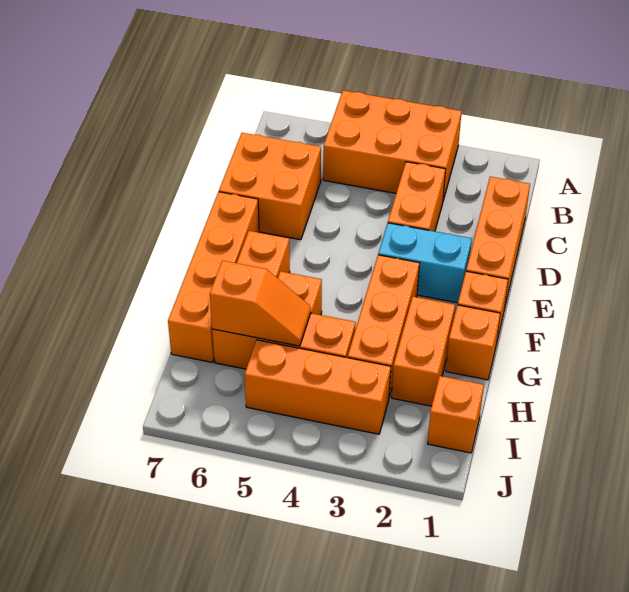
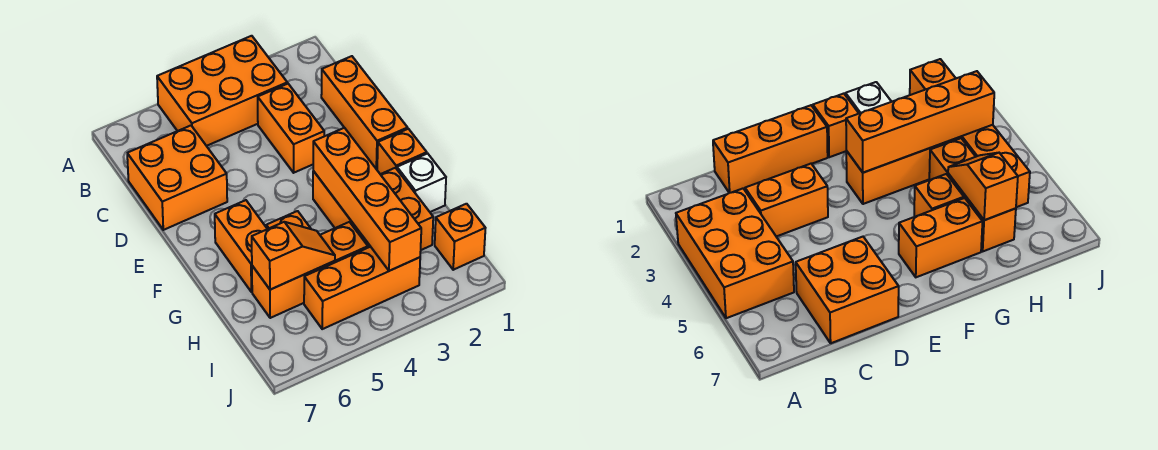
cyan brick E2:E3 level 1 -> none
orange brick E7:H7 level 1 -> orange brick F3:I3 level 2
orange brick G1 level 1 -> white brick G1 level 1

